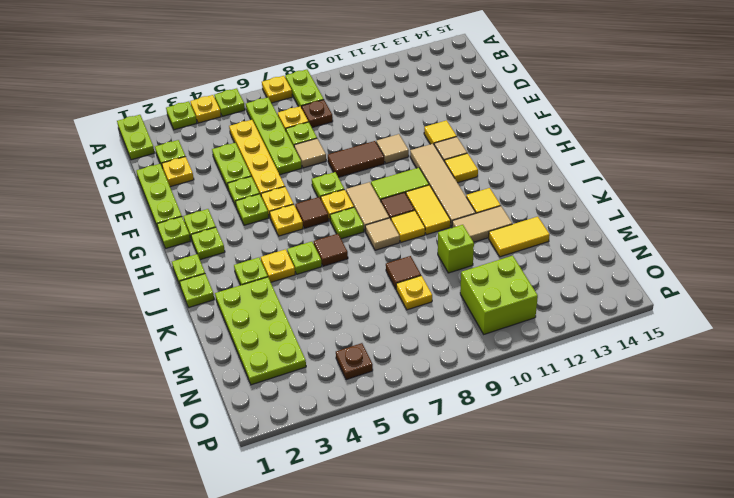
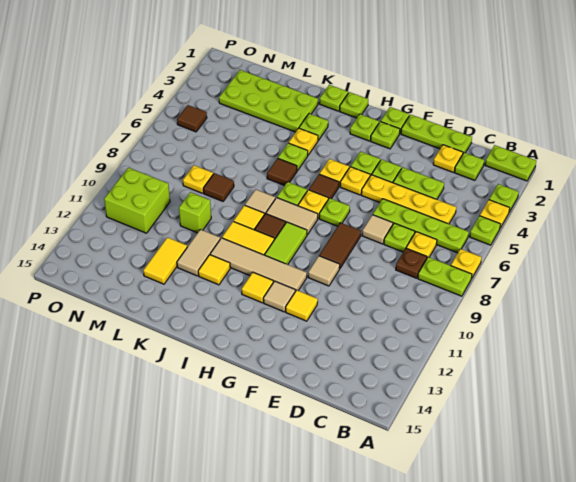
brown plate O5 level 1 -> brown tile O5 level 1

